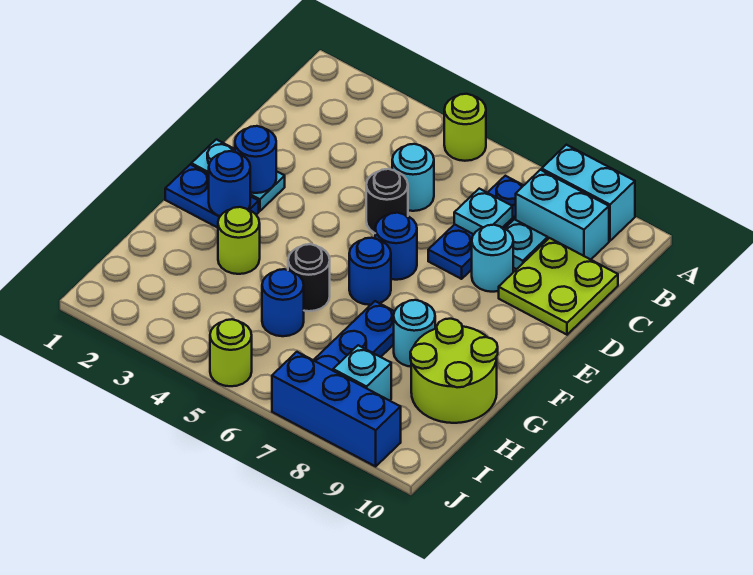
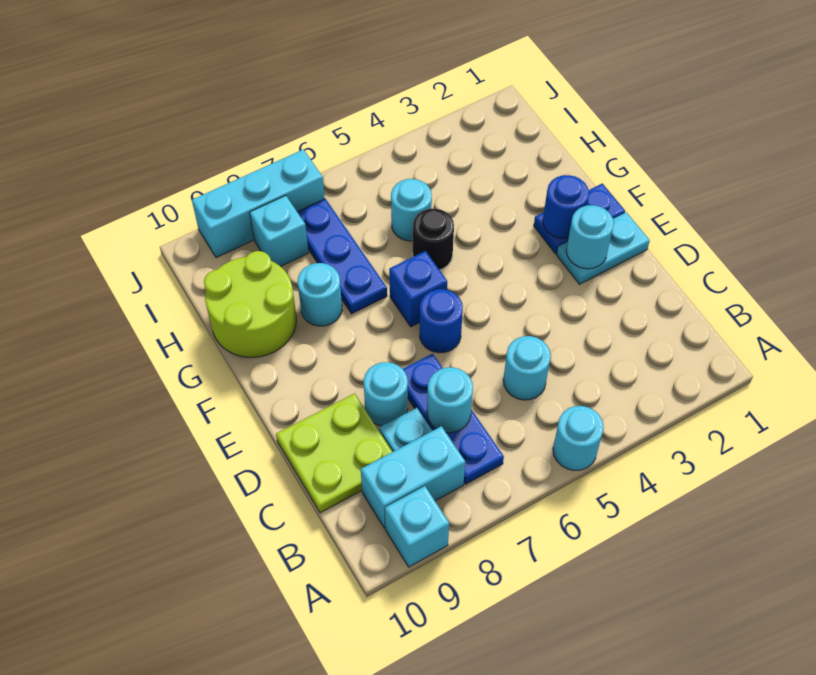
lime round brick A5 level 1 -> cyan round brick A5 level 1
cyan brick A8:A9 level 1 -> cyan brick A9 level 1
cyan plate C7 level 2 -> cyan round brick C7 level 2
black round brick D5 level 1 -> none
blue round brick E2 level 2 -> cyan round brick E2 level 2
blue round brick F6 level 1 -> blue brick F6 level 1
lime round brick G3 level 1 -> none
blue round brick H5 level 1 -> cyan round brick H5 level 1
lime round brick J5 level 1 -> none
blue brick J7:J9 level 1 -> cyan brick J7:J9 level 1

